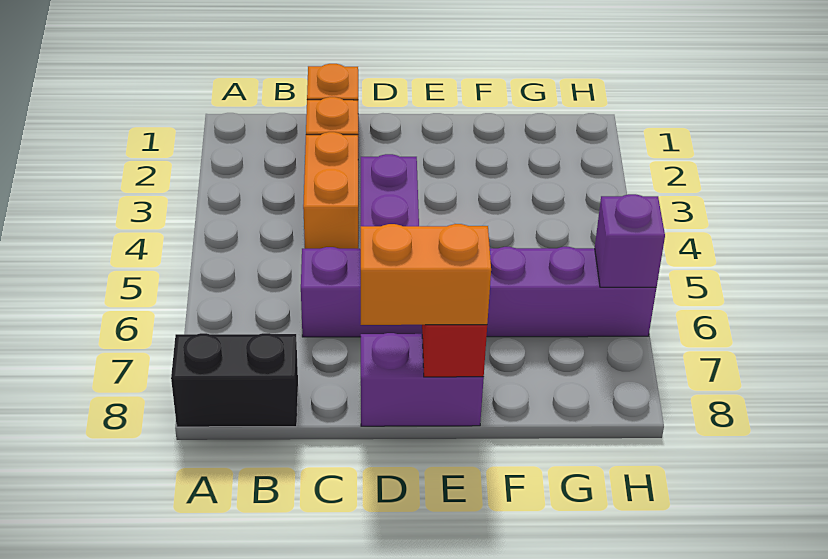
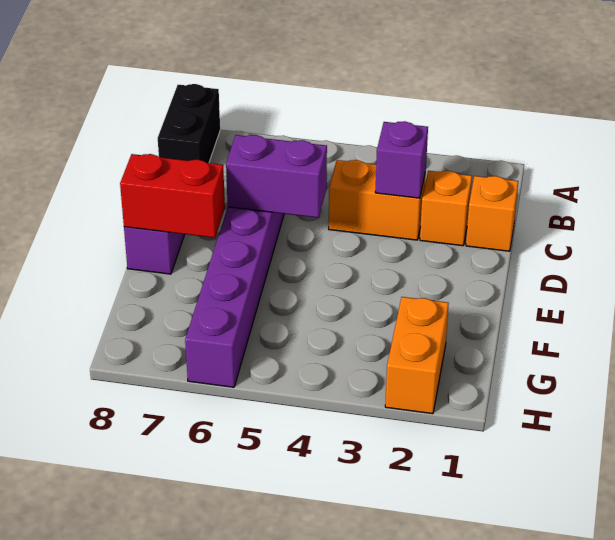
orange brick D8:E8 level 3 -> orange brick G2:H2 level 1
purple brick H6 level 2 -> purple brick C3 level 2

